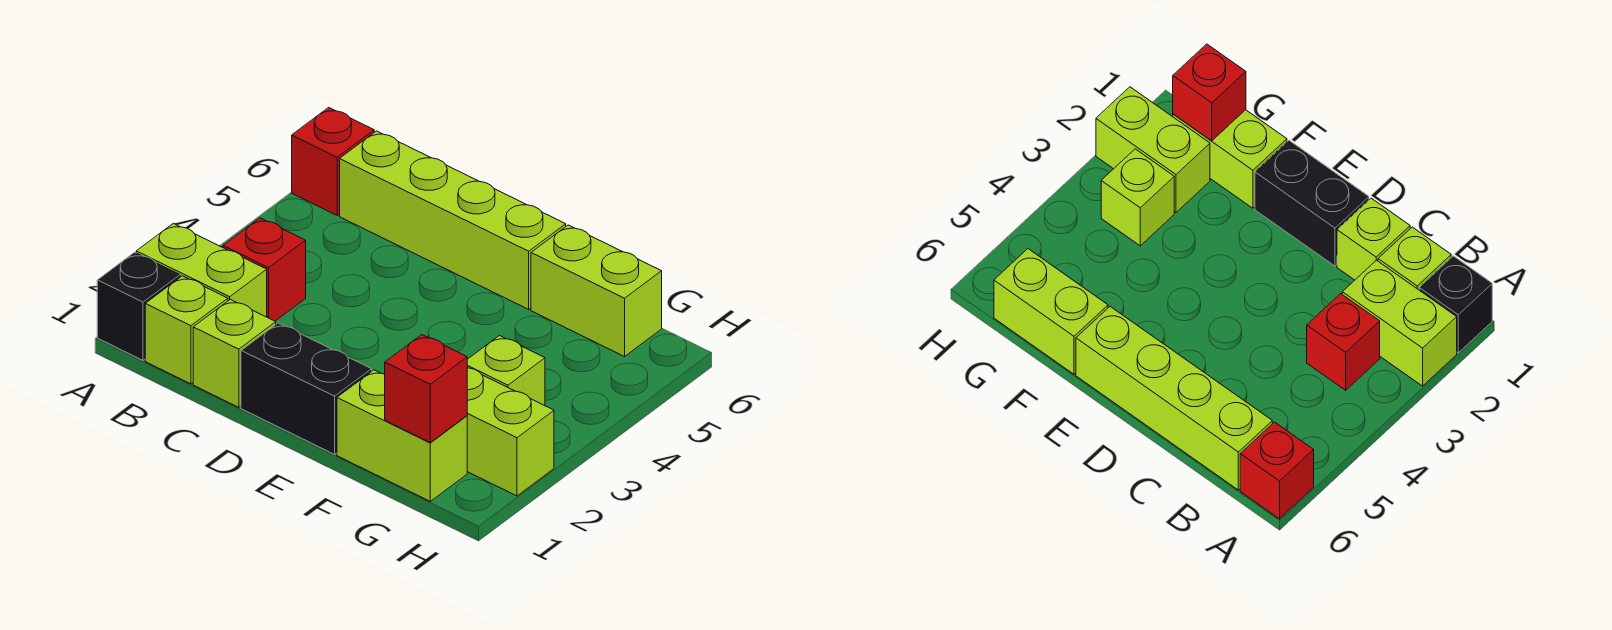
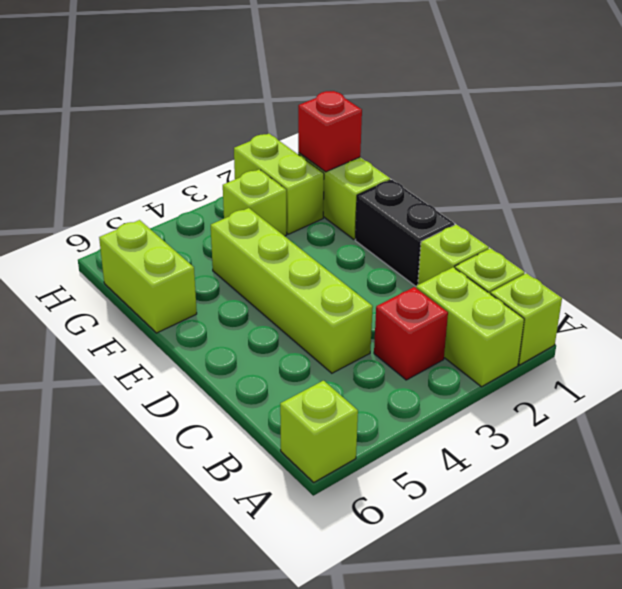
black brick A1 level 1 -> lime brick A1 level 1
red brick A6 level 1 -> lime brick A6 level 1
lime brick B6:E6 level 1 -> lime brick C4:F4 level 1

